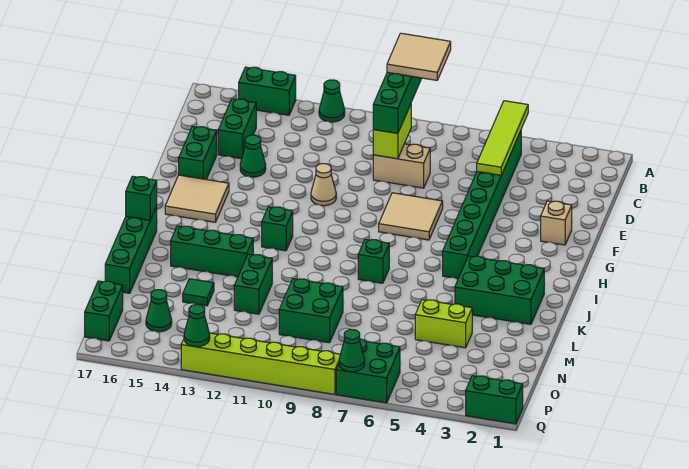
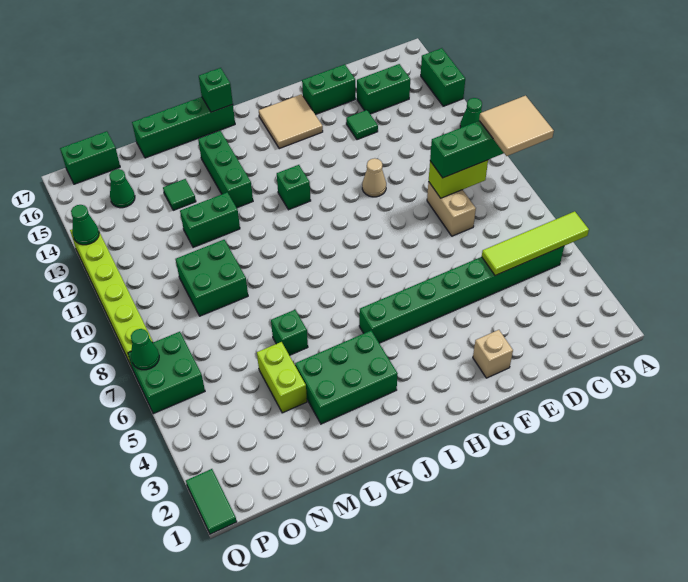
green cone E14 level 1 -> green tile E14 level 1
tan tile F7:G8 level 1 -> none
green brick J2:K4 level 1 -> green brick J3:L4 level 1
green brick J8 level 1 -> green brick L6 level 1
green brick Q1:Q2 level 1 -> green tile Q1:Q2 level 1

